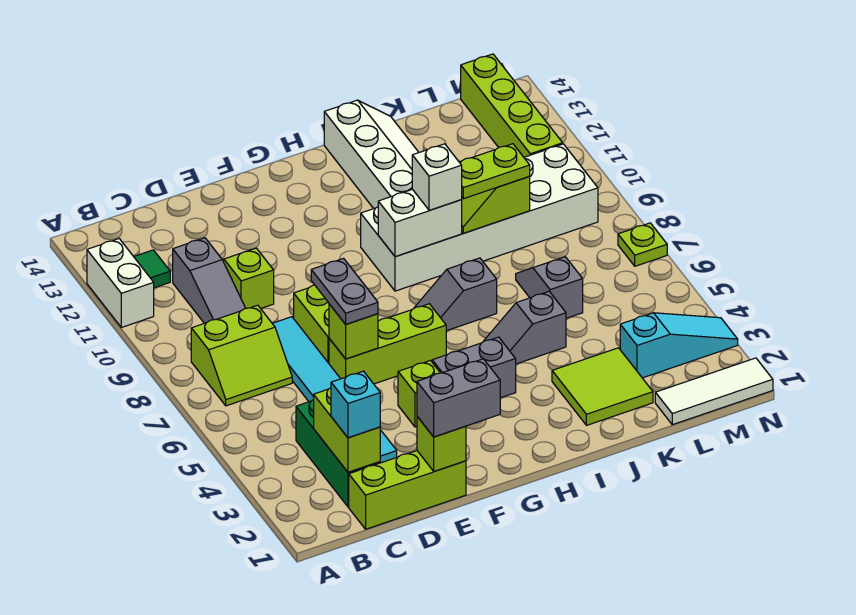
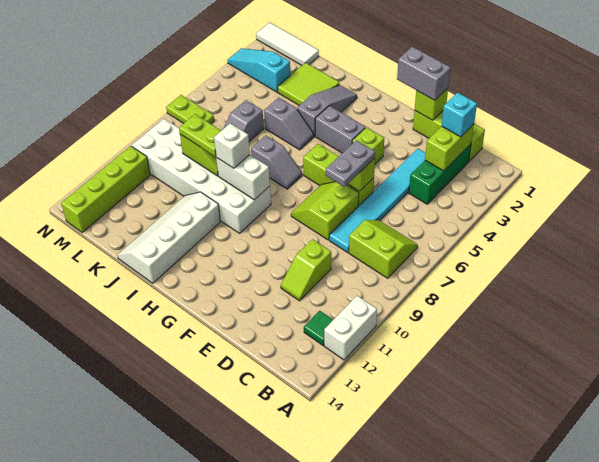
grey slope C9:C11 level 1 top 11 -> grey slope I2:I4 level 1 top 4
lime plate N7 level 1 -> lime plate M7:N7 level 1

